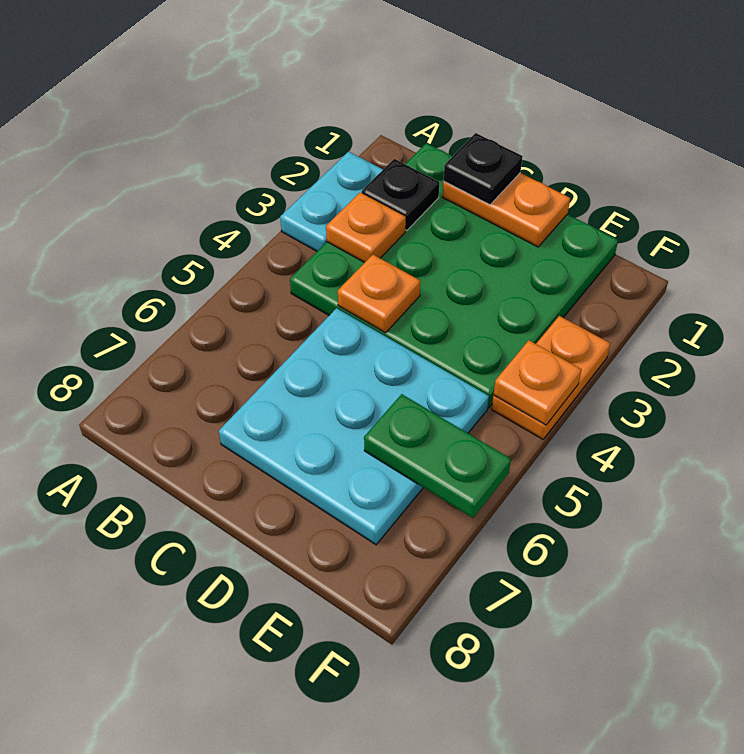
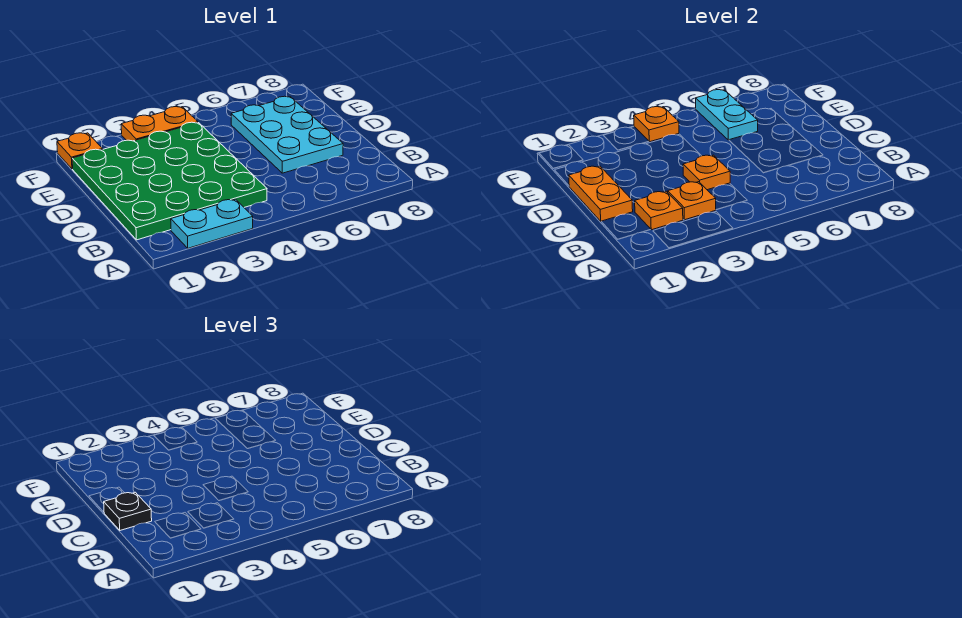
black plate B2 level 2 -> orange plate B2 level 2
cyan plate C5:E7 level 1 -> cyan plate C6:E7 level 1
green plate E6:F6 level 2 -> cyan plate E6:F6 level 2
none -> orange plate F1 level 1

